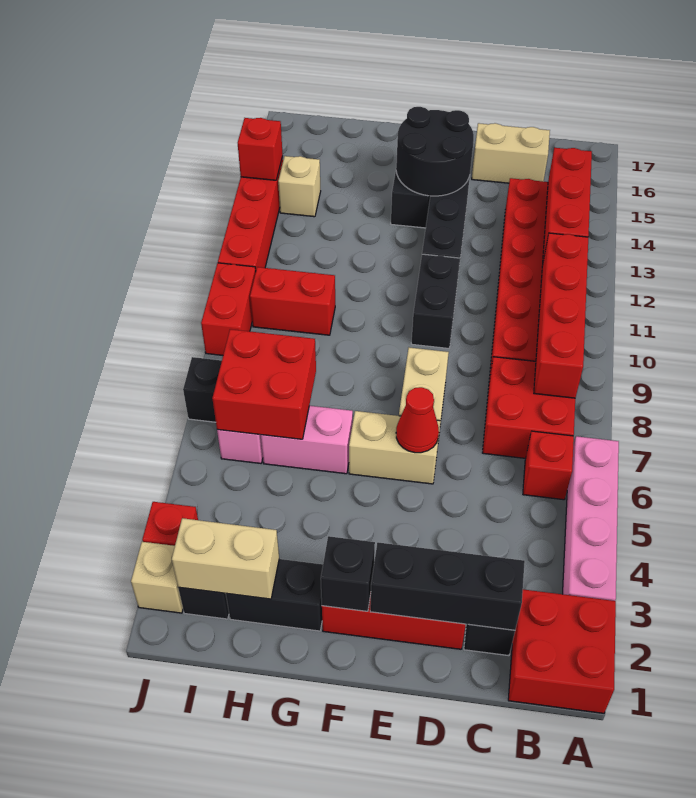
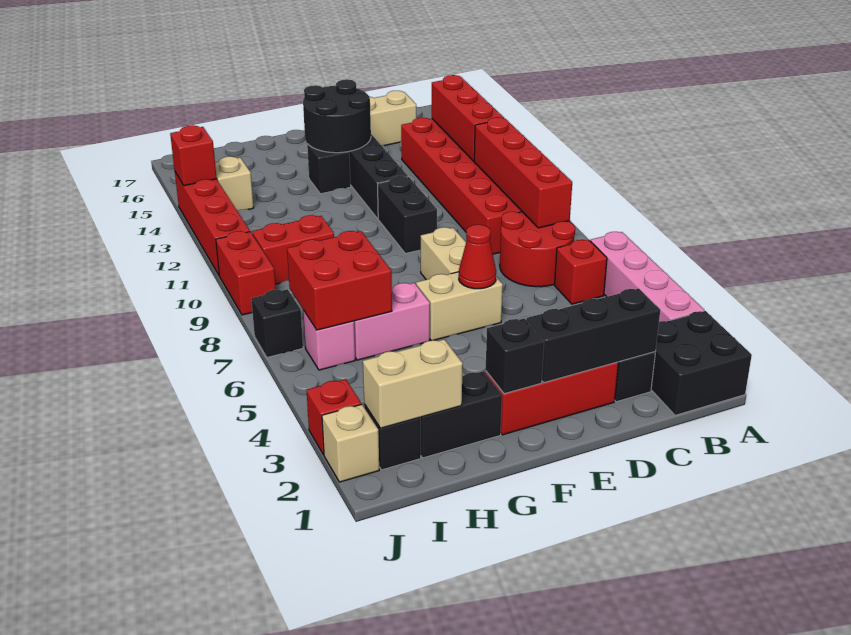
red brick A1:B2 level 1 -> black brick A1:B2 level 1
red brick B7:C8 level 1 -> red round brick B7:C8 level 1

